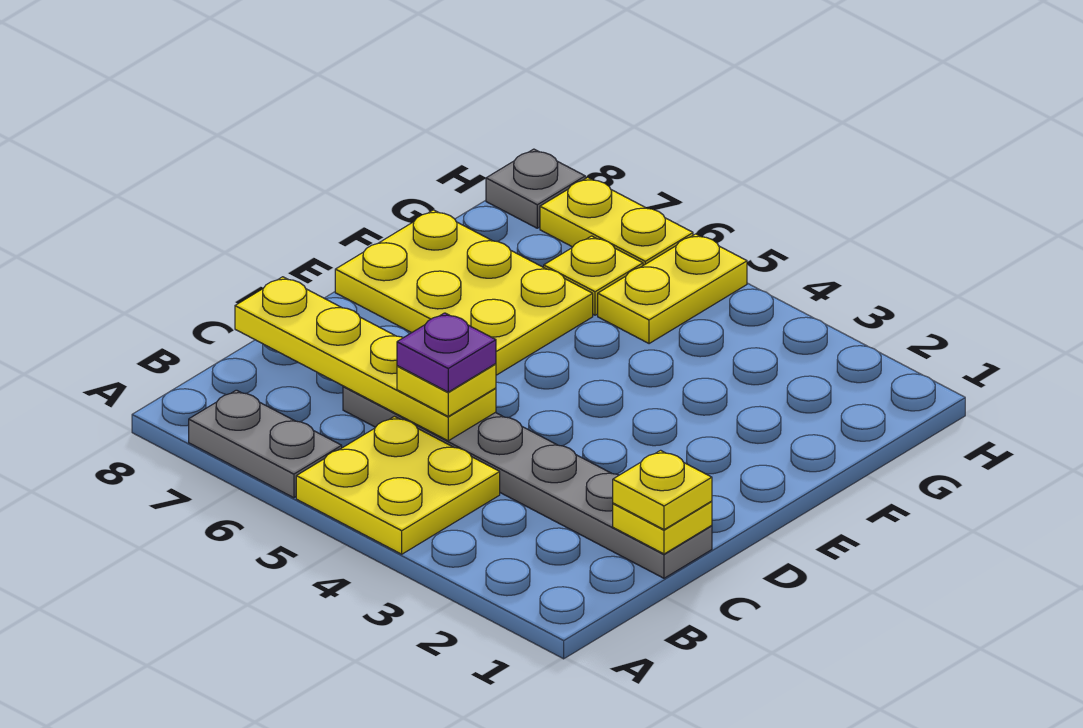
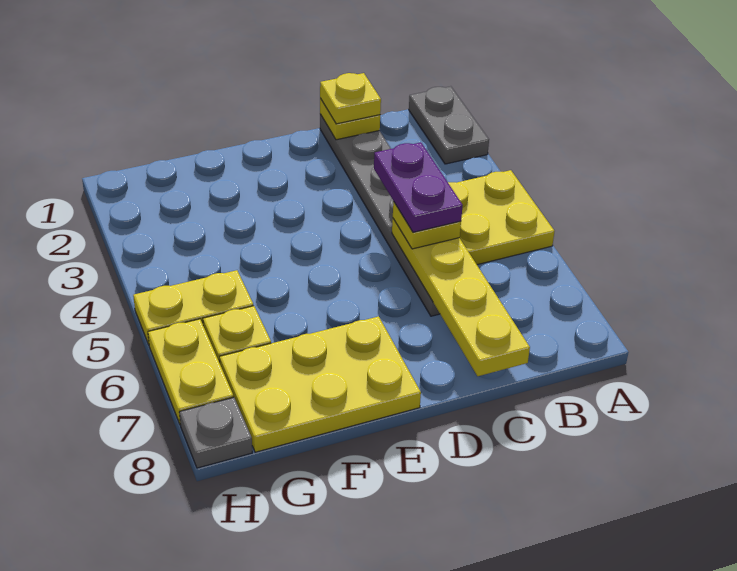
grey plate A6:A7 level 1 -> grey plate A1:A2 level 1
purple plate C5 level 4 -> purple plate C4:C5 level 4
yellow plate E6:F8 level 1 -> yellow plate E7:G8 level 1

